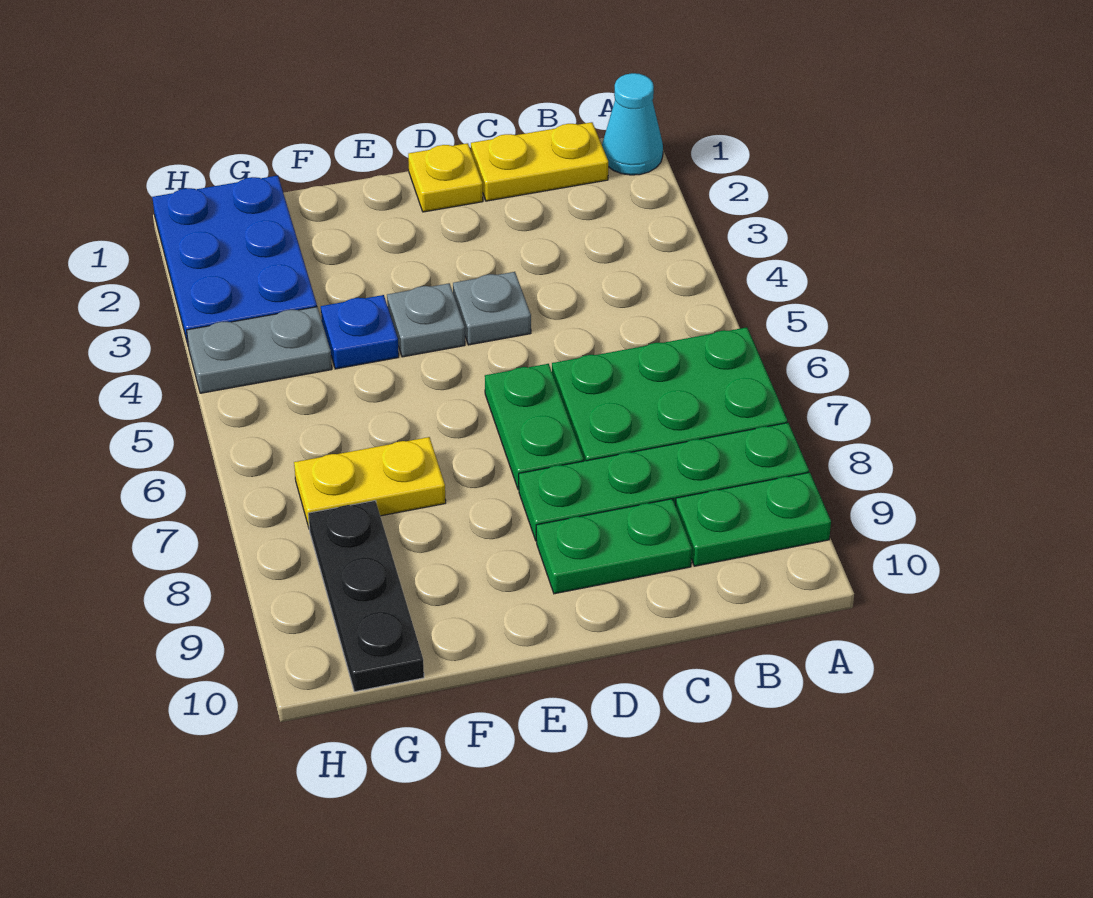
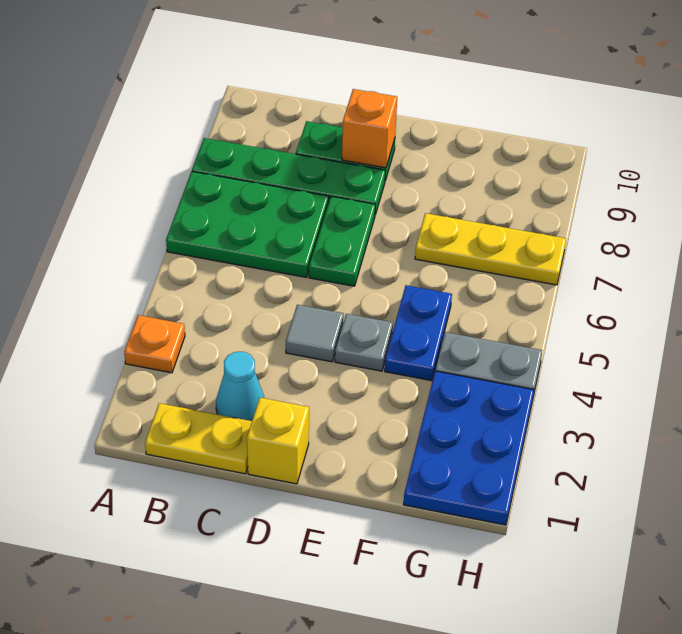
cyan cone A1 level 1 -> cyan cone C2 level 1
none -> orange plate A3 level 1
green plate A9:B9 level 1 -> none
yellow plate D1 level 1 -> yellow brick D1 level 1
grey plate D4 level 1 -> grey tile D4 level 1
none -> orange brick D9 level 2
blue plate F4 level 1 -> blue plate F4:F5 level 1
yellow plate F7:G7 level 1 -> yellow plate F7:H7 level 1
black plate G8:G10 level 1 -> none

